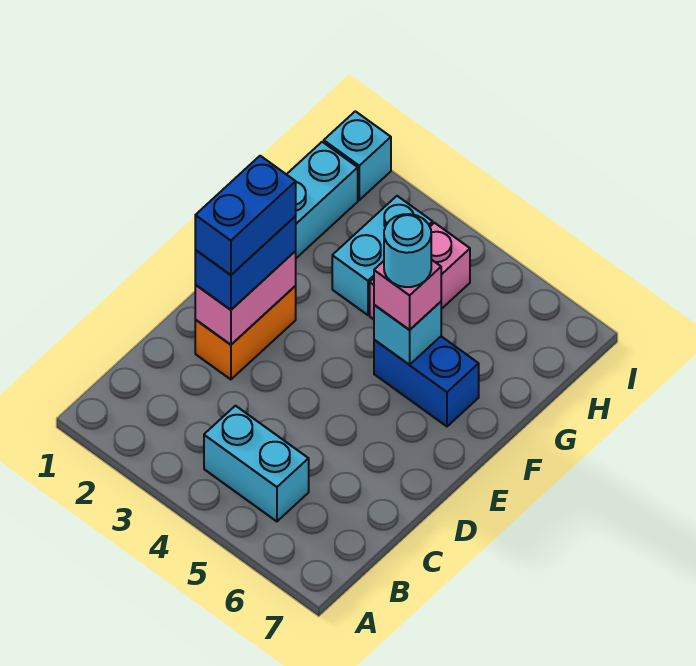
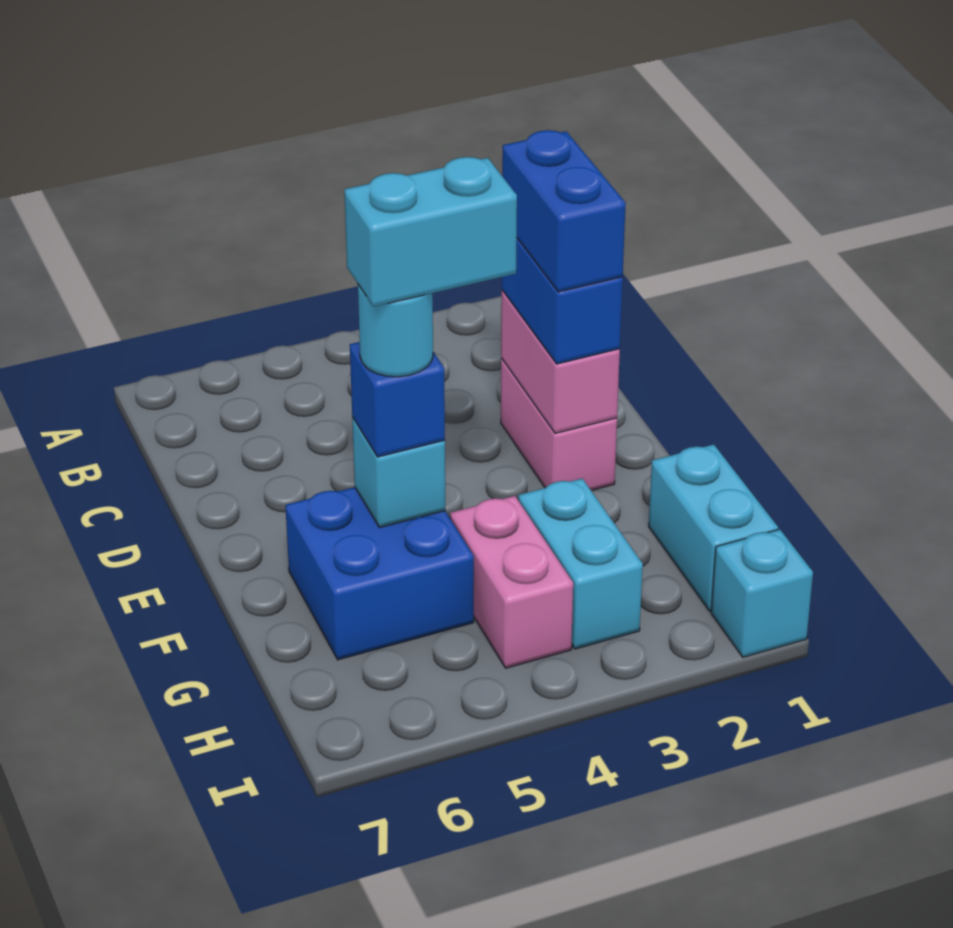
cyan brick B4:B5 level 1 -> cyan brick F4:F5 level 5
orange brick D2:E2 level 1 -> pink brick D2:E2 level 1
blue brick F5:F6 level 1 -> blue brick F5:G6 level 1
pink brick F5 level 3 -> blue brick F5 level 3

